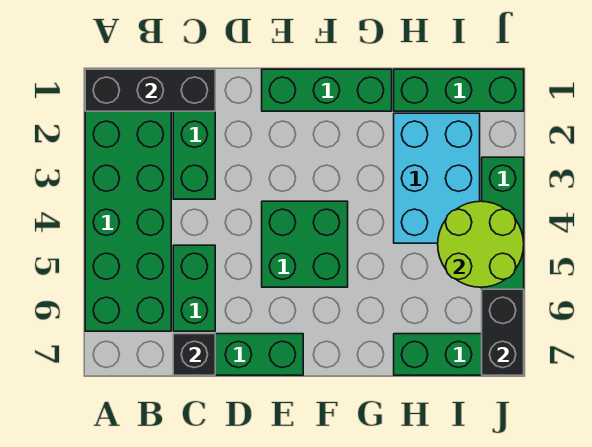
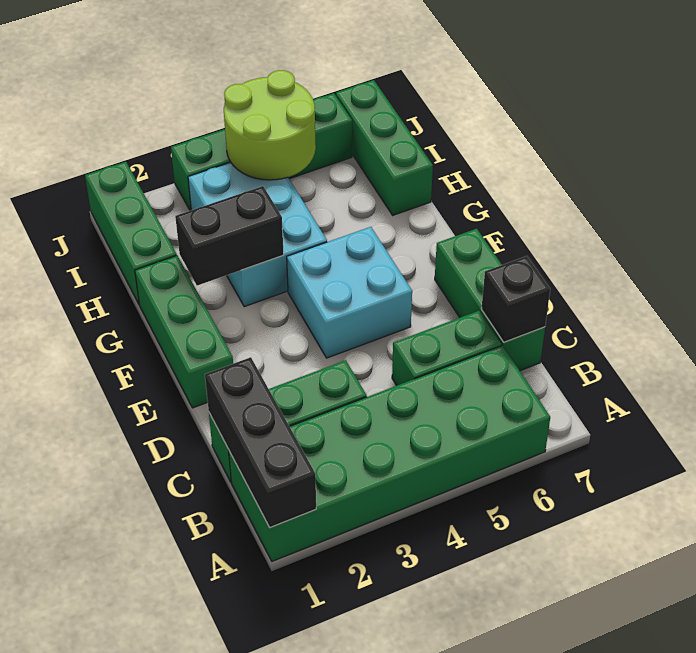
green brick E4:F5 level 1 -> cyan brick E4:F5 level 1
cyan brick H2:I4 level 1 -> cyan brick G3:I4 level 1
black brick J6:J7 level 2 -> black brick G2:G3 level 2

